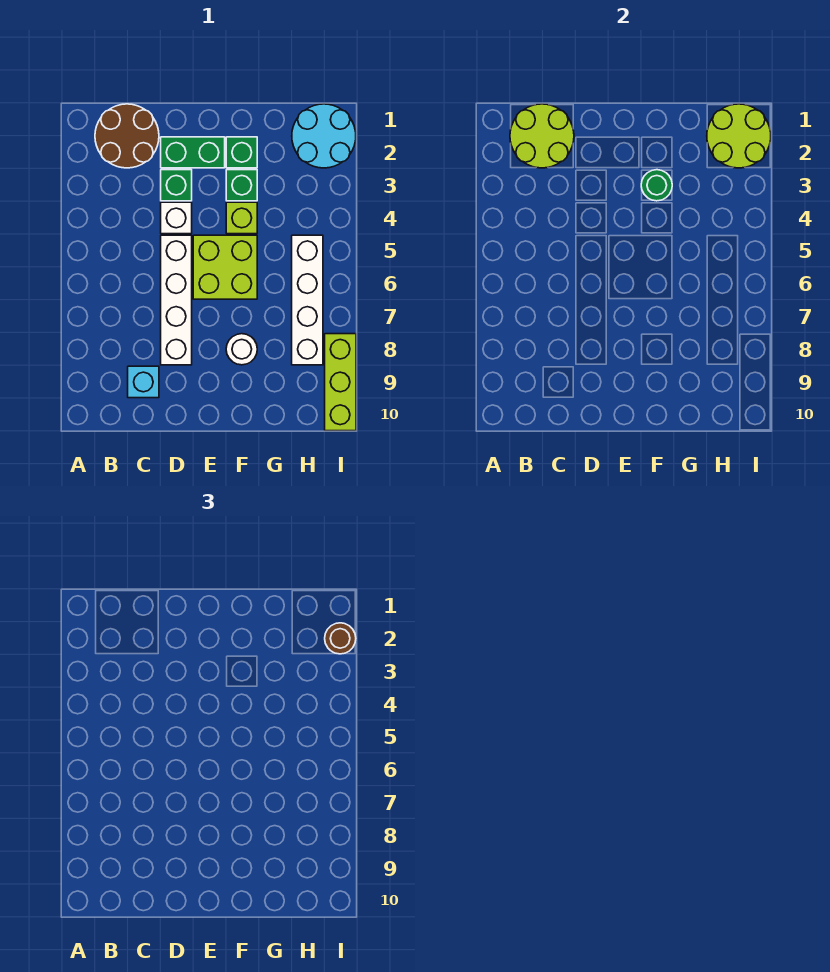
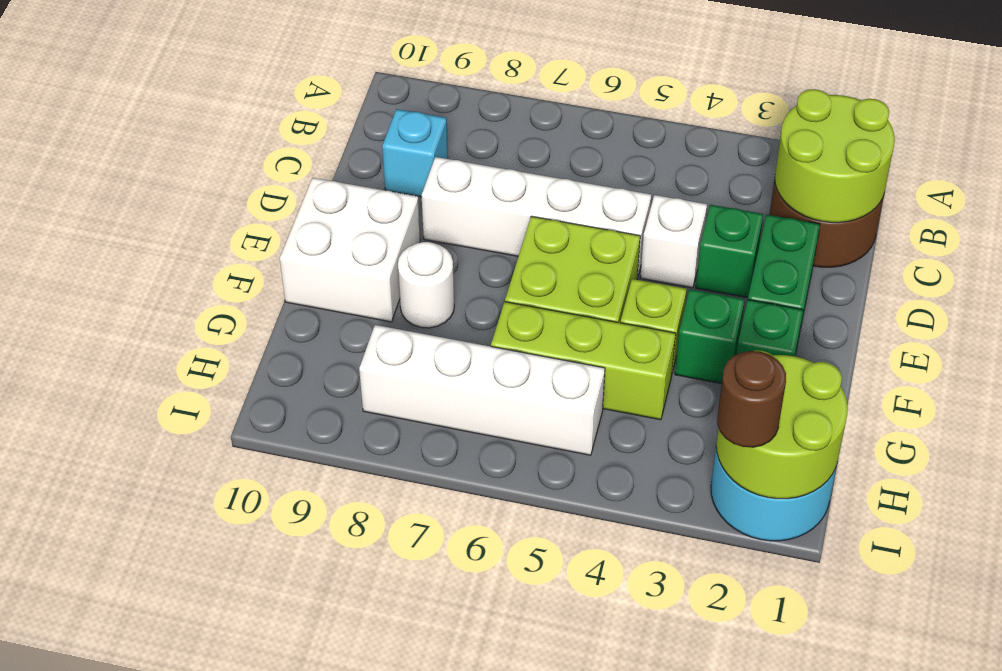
none -> white brick E9:F10 level 1
green round brick F3 level 2 -> none
lime brick I8:I10 level 1 -> lime brick G4:G6 level 1

